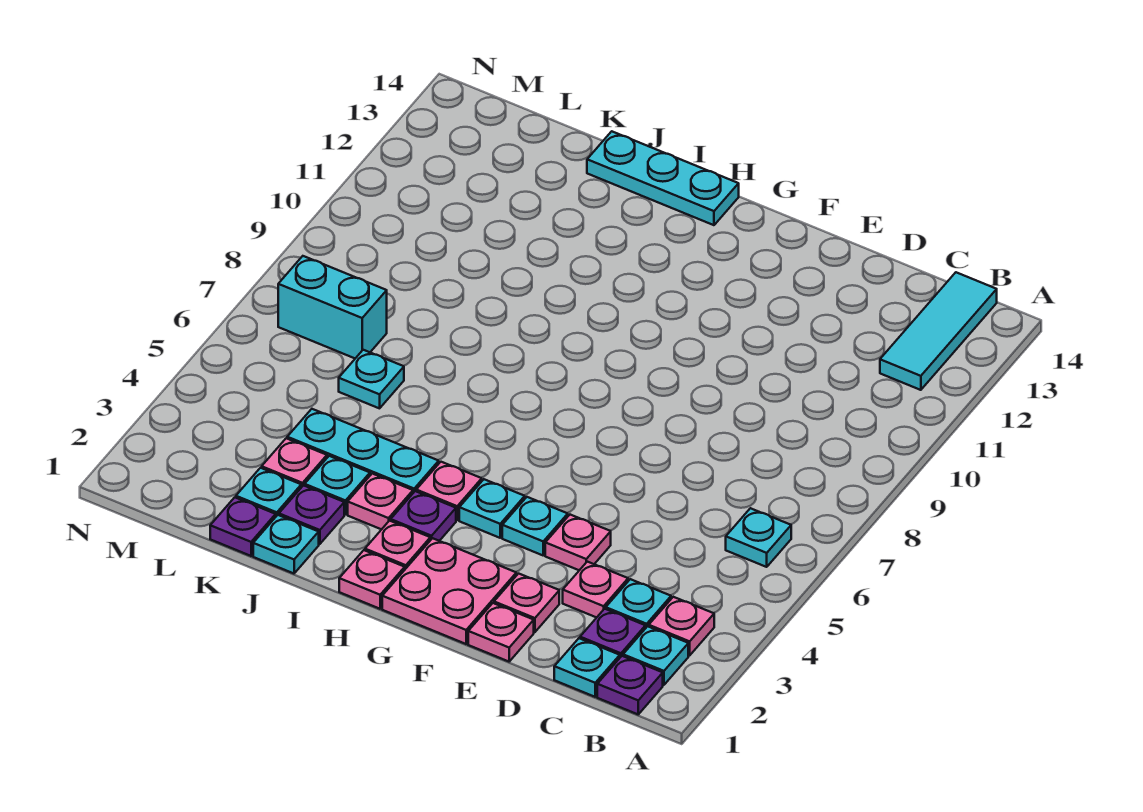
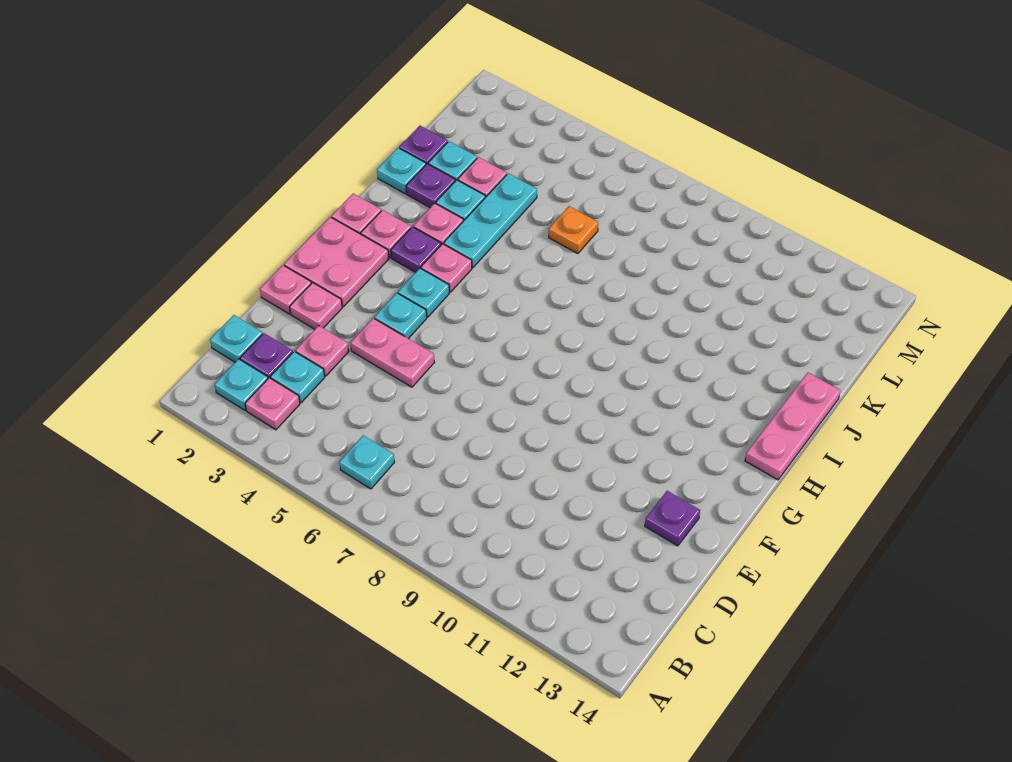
purple plate B1 level 1 -> purple plate E13 level 1
cyan tile B12:B14 level 1 -> none
pink plate E4 level 1 -> pink plate E4:E5 level 1
cyan plate H14:J14 level 1 -> pink plate H14:J14 level 1
cyan plate K6 level 1 -> orange plate K6 level 1
cyan brick L7:M7 level 1 -> none

